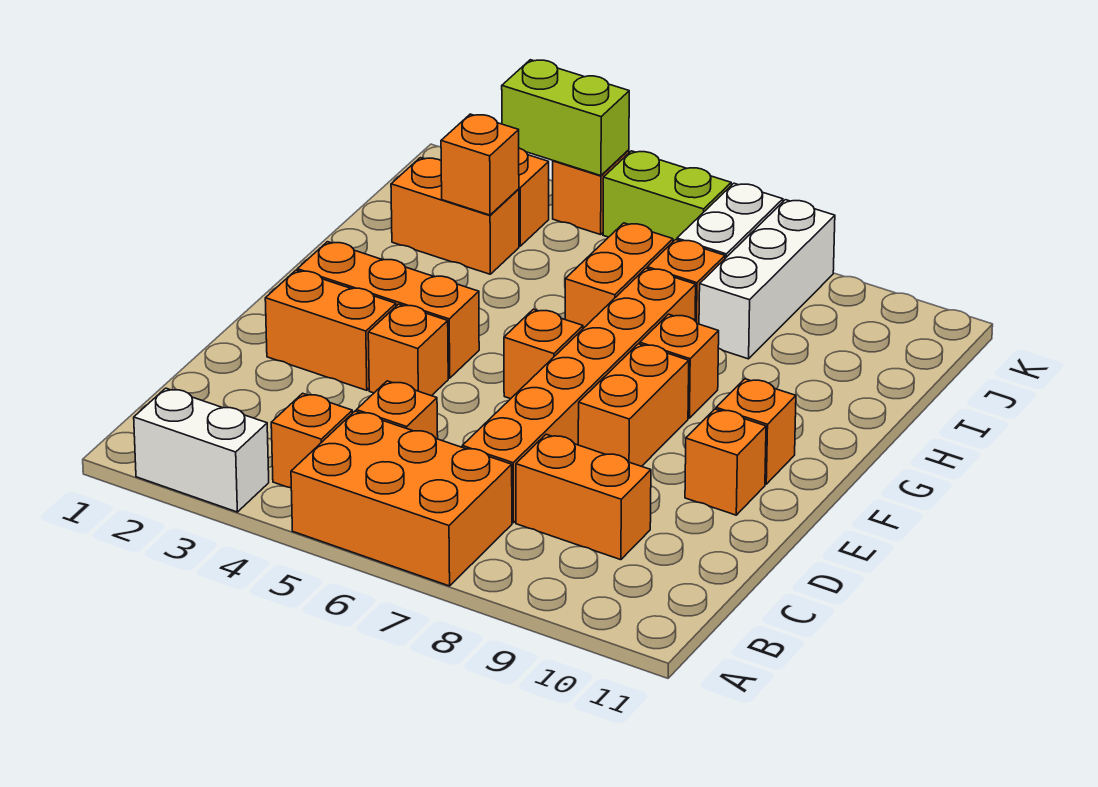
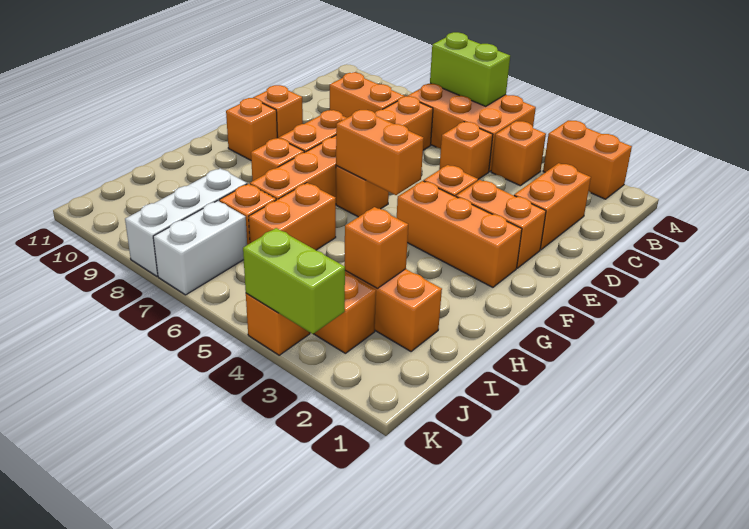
white brick A2:A3 level 1 -> orange brick A2:A3 level 1
none -> orange brick C2:D2 level 1
none -> orange brick F5:F6 level 2
lime brick K5:K6 level 1 -> lime brick A6:A7 level 2

